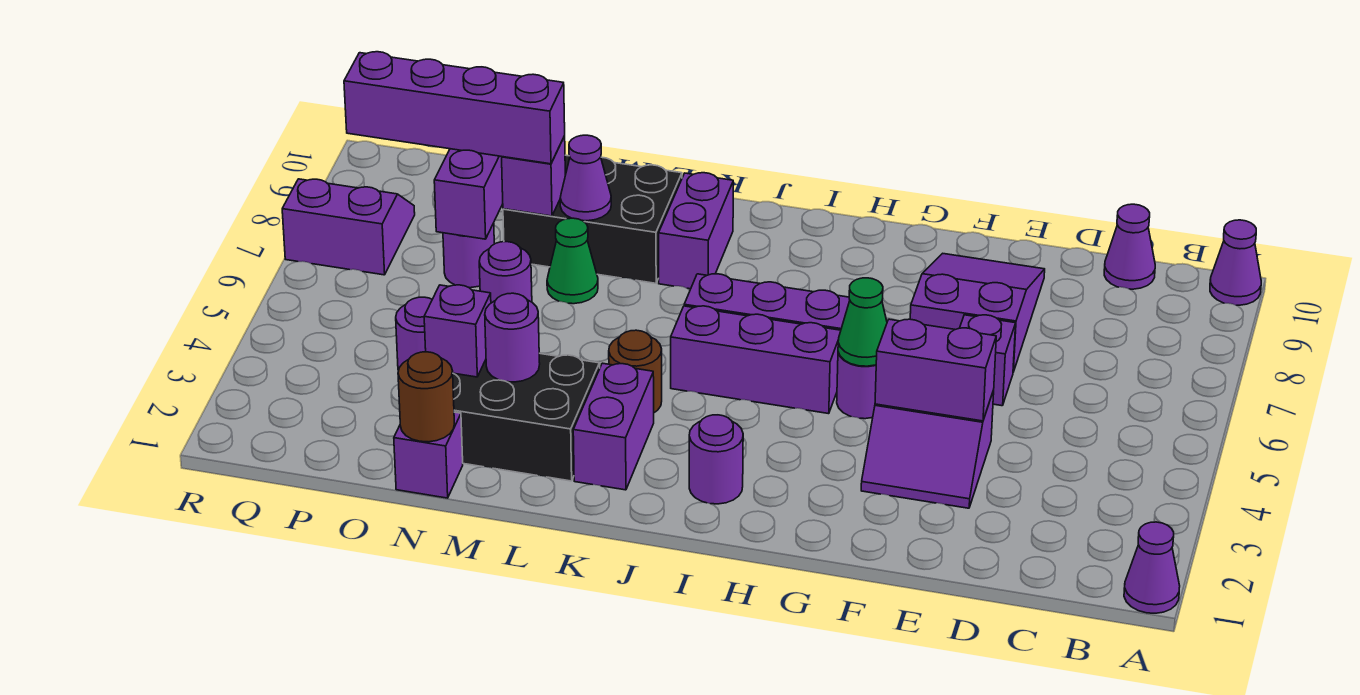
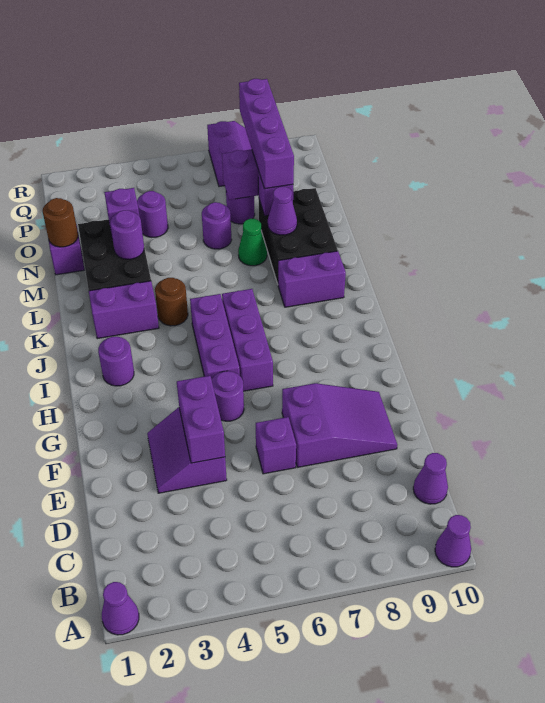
green cone G5 level 2 -> none

